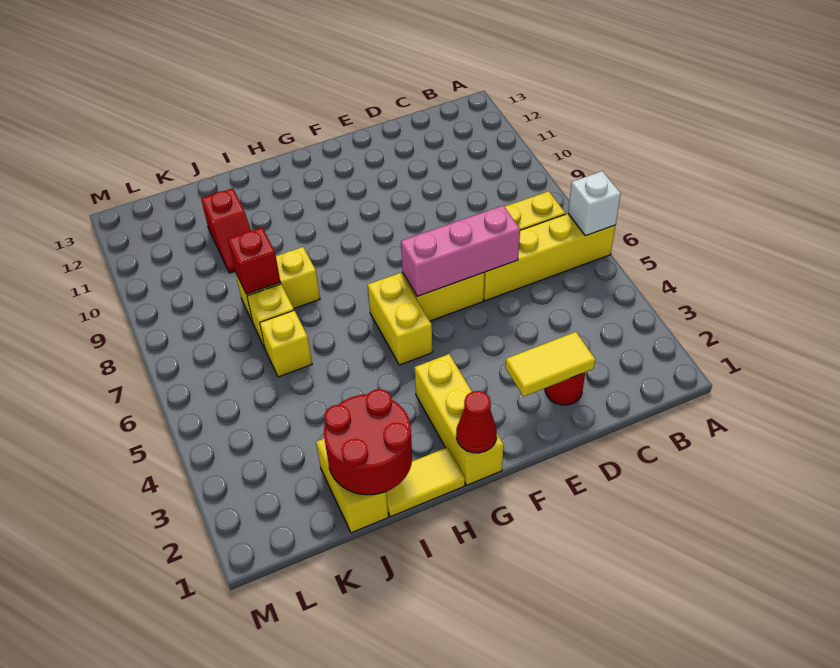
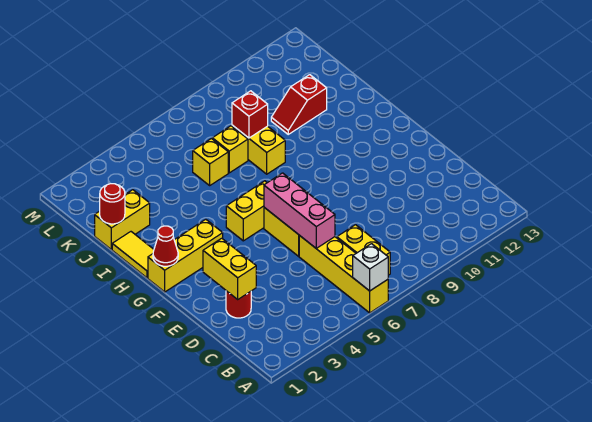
yellow tile D2:E2 level 2 -> yellow brick D2:E2 level 2
red round brick I1:J2 level 2 -> red round brick J1 level 2

